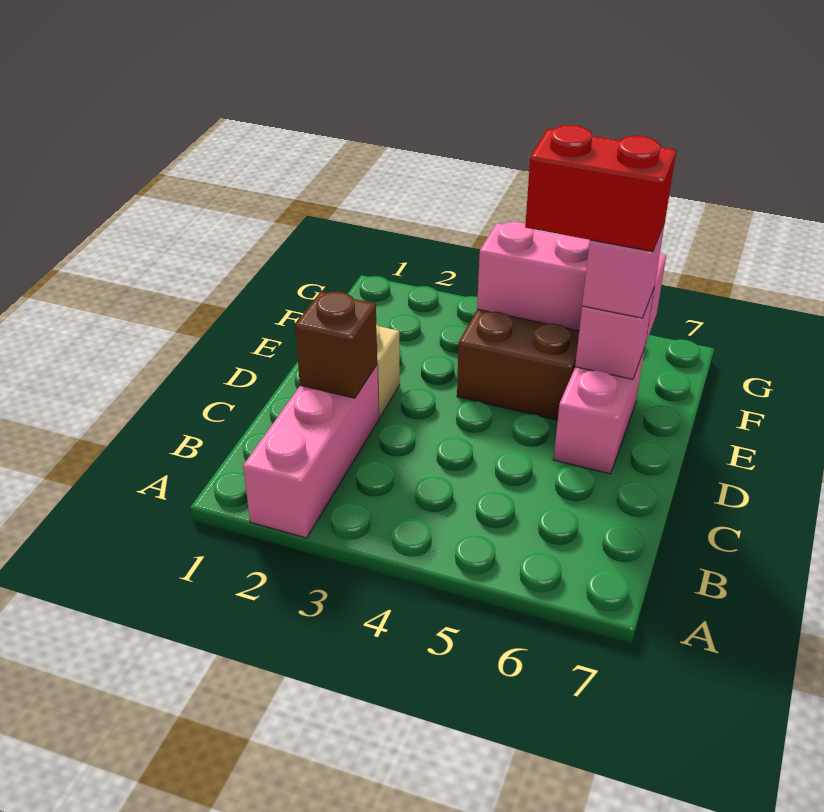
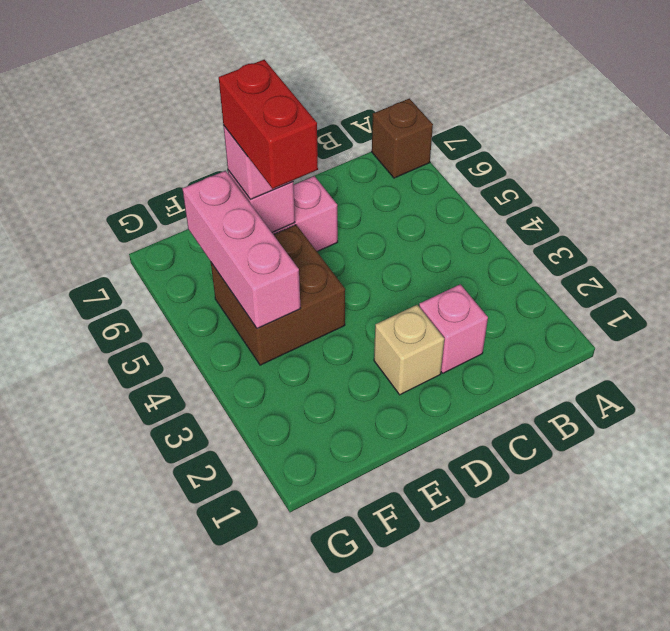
pink brick A2:C2 level 1 -> pink brick C2 level 1
brown brick C2 level 2 -> brown brick A7 level 1

